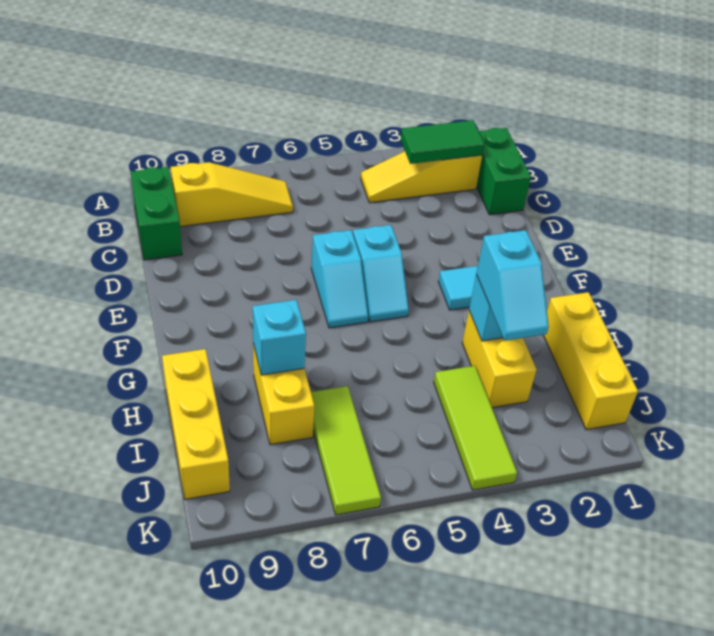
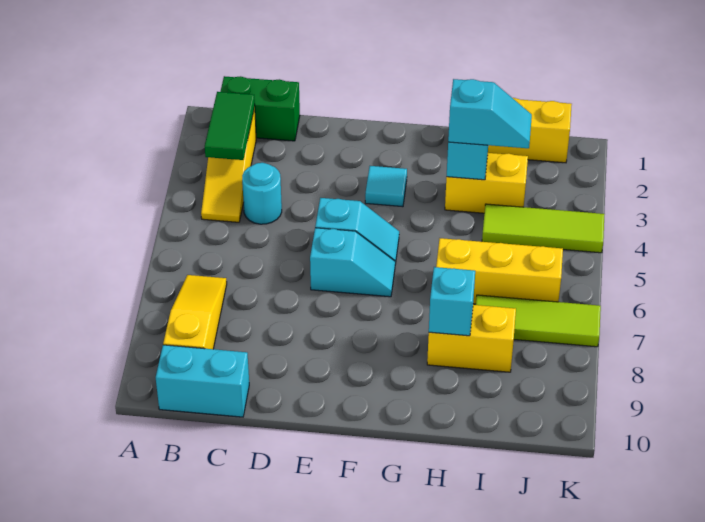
green brick B10:C10 level 1 -> cyan brick B10:C10 level 1
none -> cyan round brick C4 level 1
yellow brick H10:J10 level 1 -> yellow brick H6:J6 level 1

